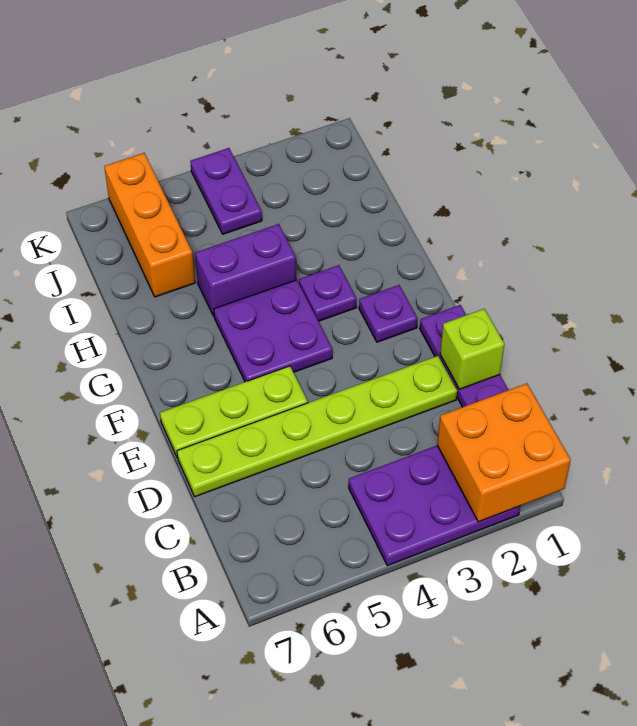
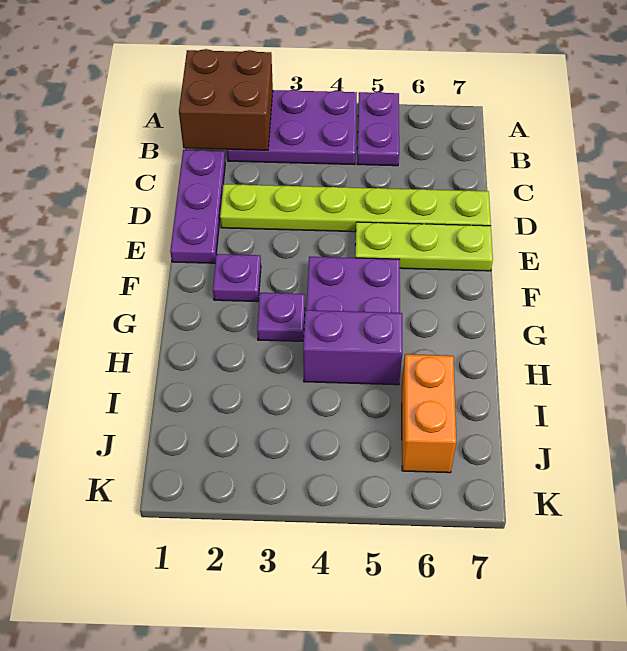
orange brick A1:B2 level 2 -> brown brick A1:B2 level 2
lime brick D1 level 2 -> none
orange brick I6:K6 level 1 -> orange brick I6:J6 level 1
purple plate J4:K4 level 1 -> purple plate A5:B5 level 1

